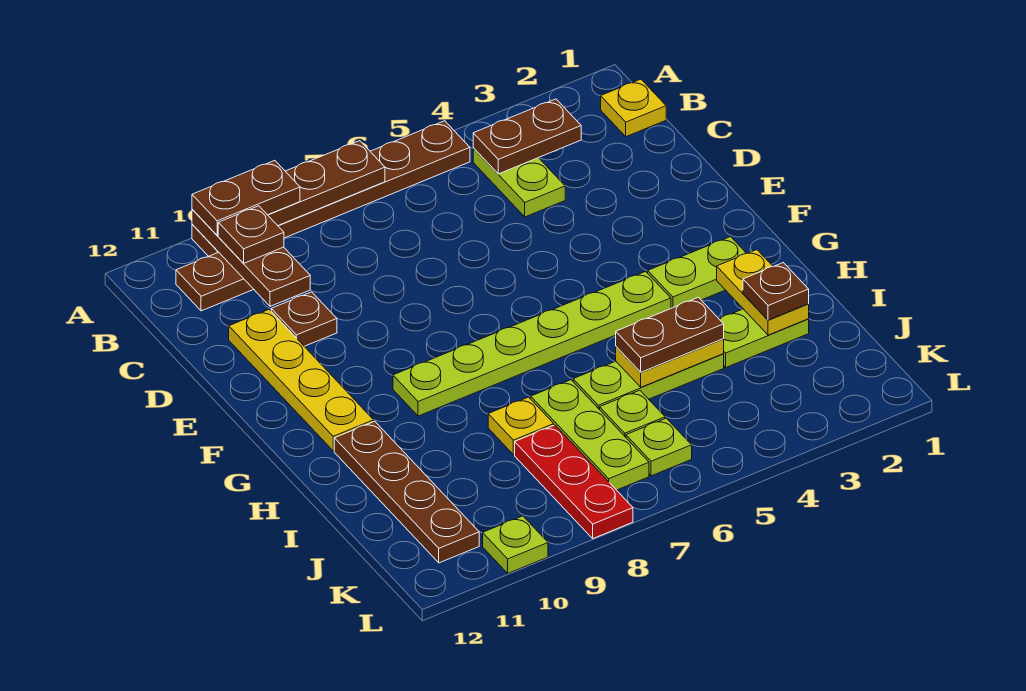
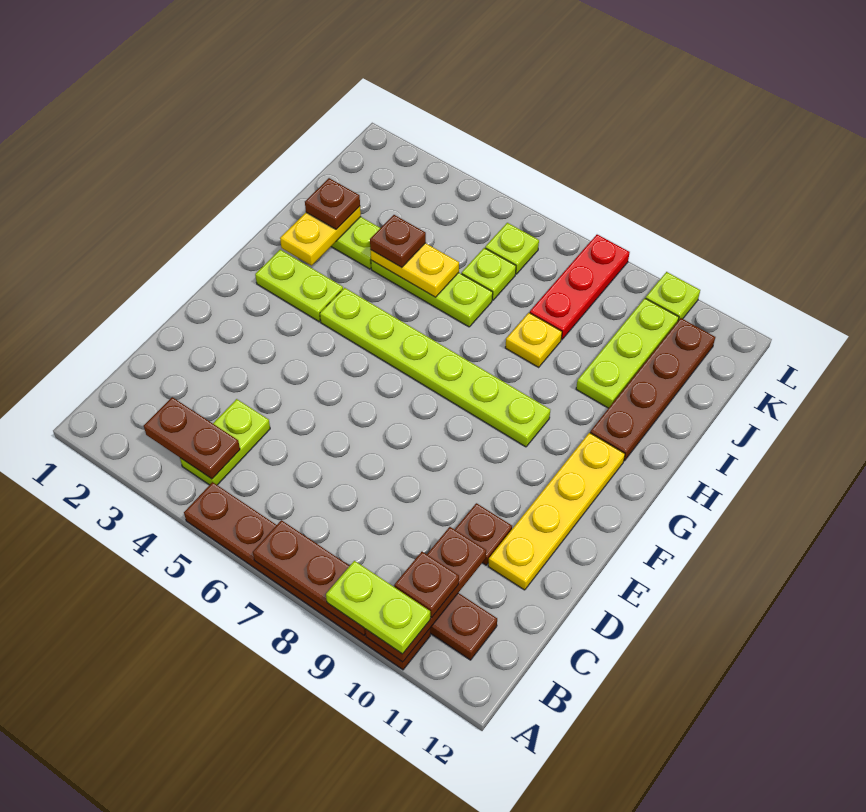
brown plate A9:A10 level 3 -> lime plate A9:A10 level 3
yellow plate B1 level 1 -> none
brown plate I4:I5 level 3 -> brown plate I4 level 3
lime plate I7:K7 level 1 -> lime plate I10:K10 level 1

